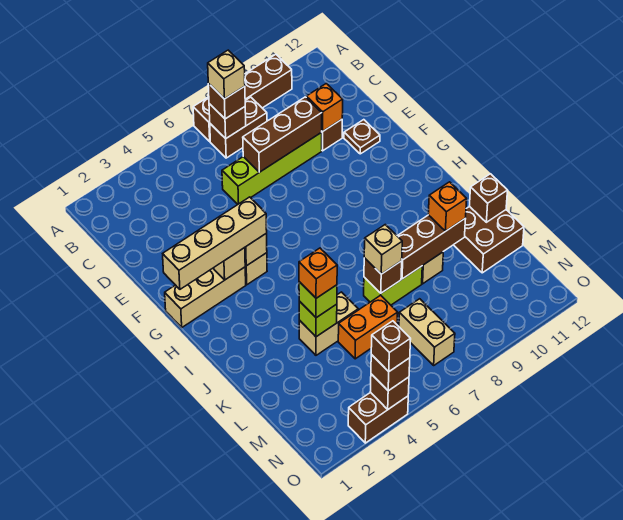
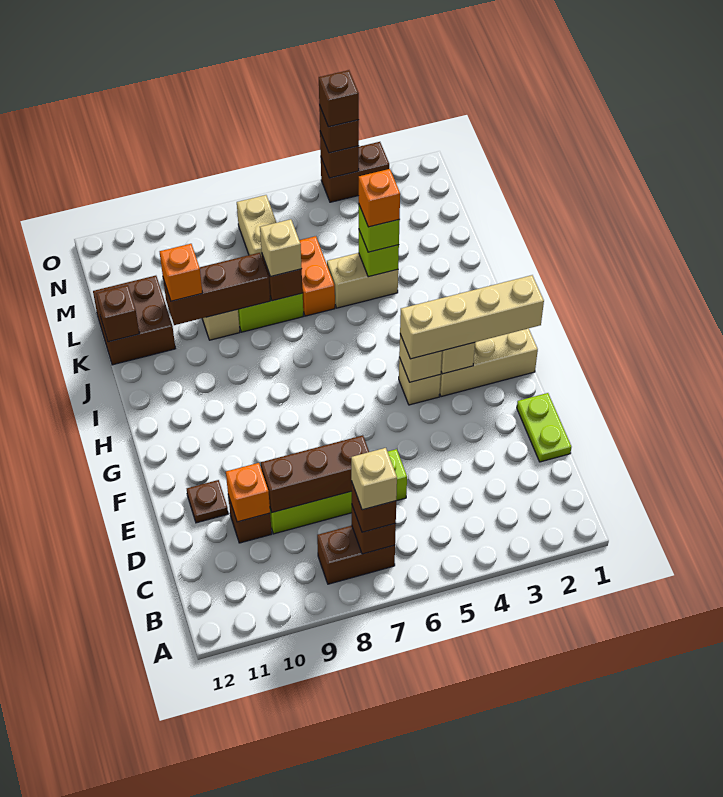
brown brick A7:A10 level 1 -> none
none -> lime plate D1:E1 level 1
orange brick L5:L6 level 1 -> orange brick K6:L6 level 1

